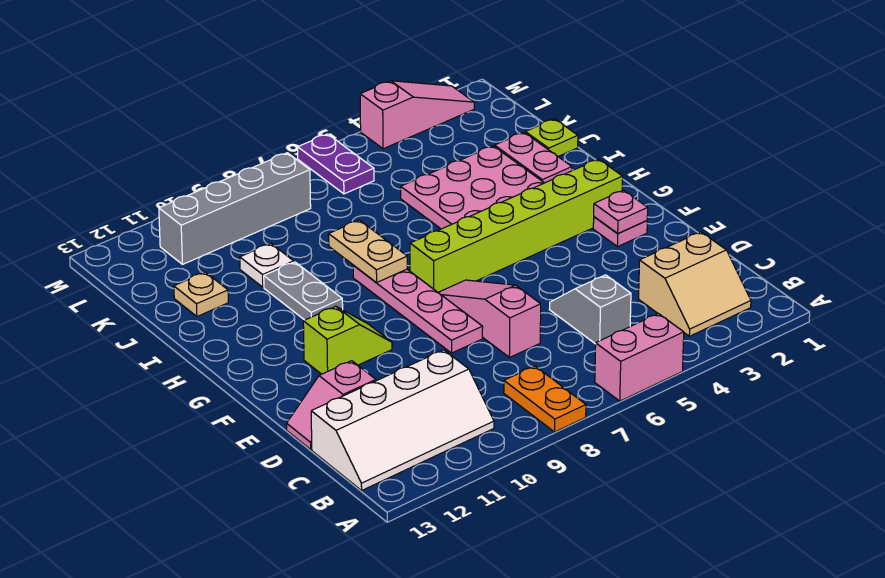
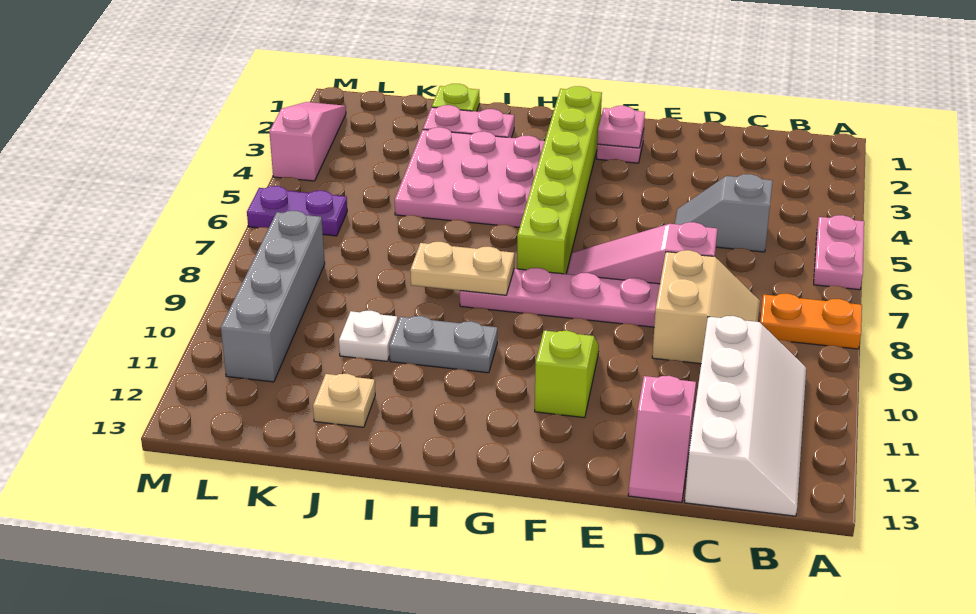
pink brick A5:A6 level 1 -> pink plate A5:A6 level 1
tan slope B2:C3 level 1 top C -> tan slope C8:D9 level 1 top D

